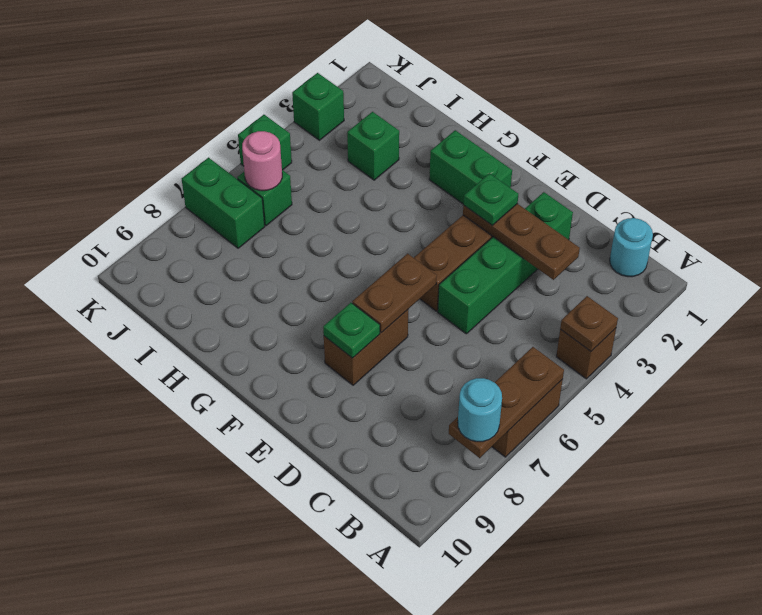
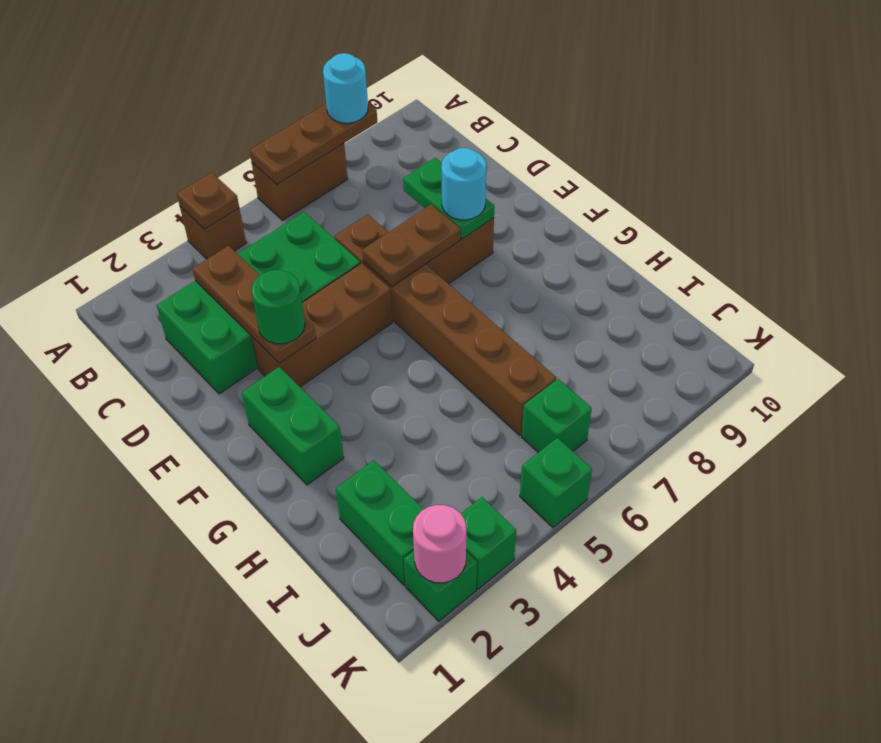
cyan round brick B1 level 1 -> cyan round brick E8 level 3
green brick D2:D5 level 1 -> green brick C2:D5 level 1
none -> brown brick D6:I6 level 1
green plate E3 level 3 -> green round brick E3 level 3
green plate E8 level 2 -> green plate D8:E8 level 2
green brick I3 level 1 -> green brick K2 level 1
pink round brick J6 level 2 -> pink round brick K2 level 2
green brick J7:K7 level 1 -> green brick I2:J2 level 1

